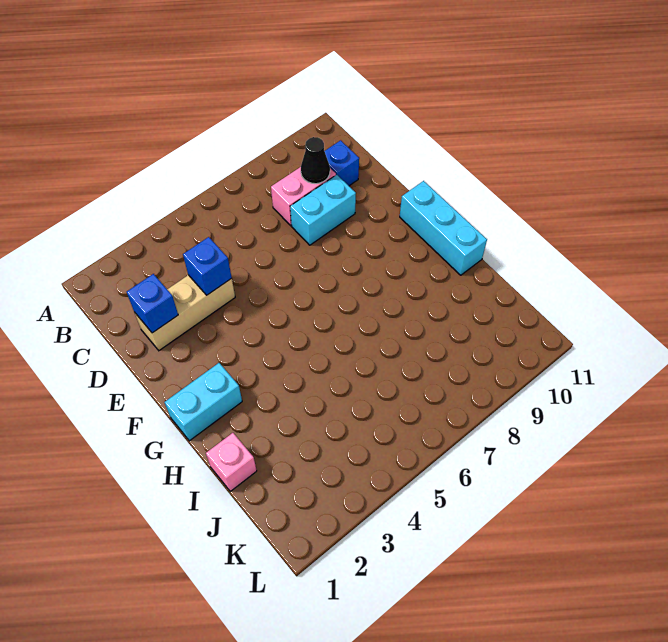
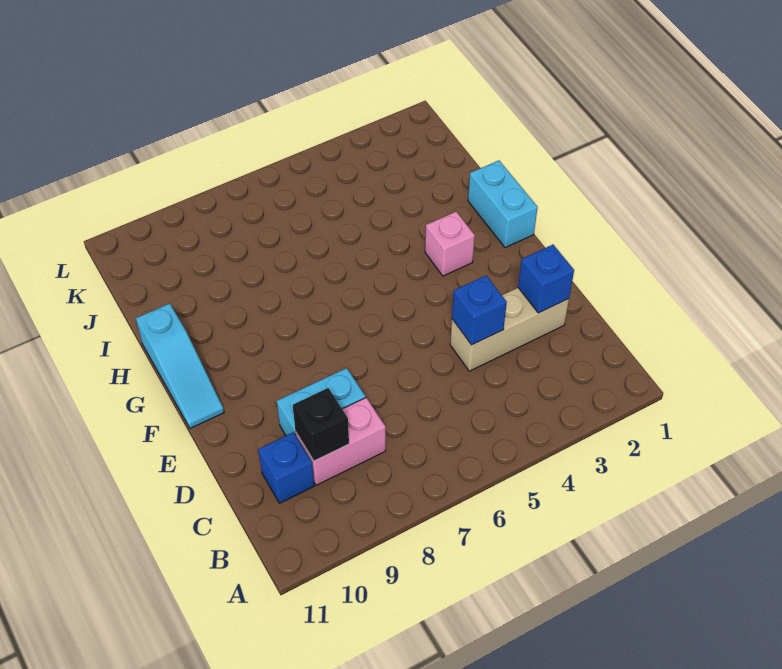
black cone C9 level 2 -> black brick C9 level 2
cyan brick F11:H11 level 1 -> cyan slope F11:H11 level 1 top H
cyan brick G1:G2 level 1 -> cyan brick G1:H1 level 1
pink brick I1 level 1 -> pink brick G3 level 1

